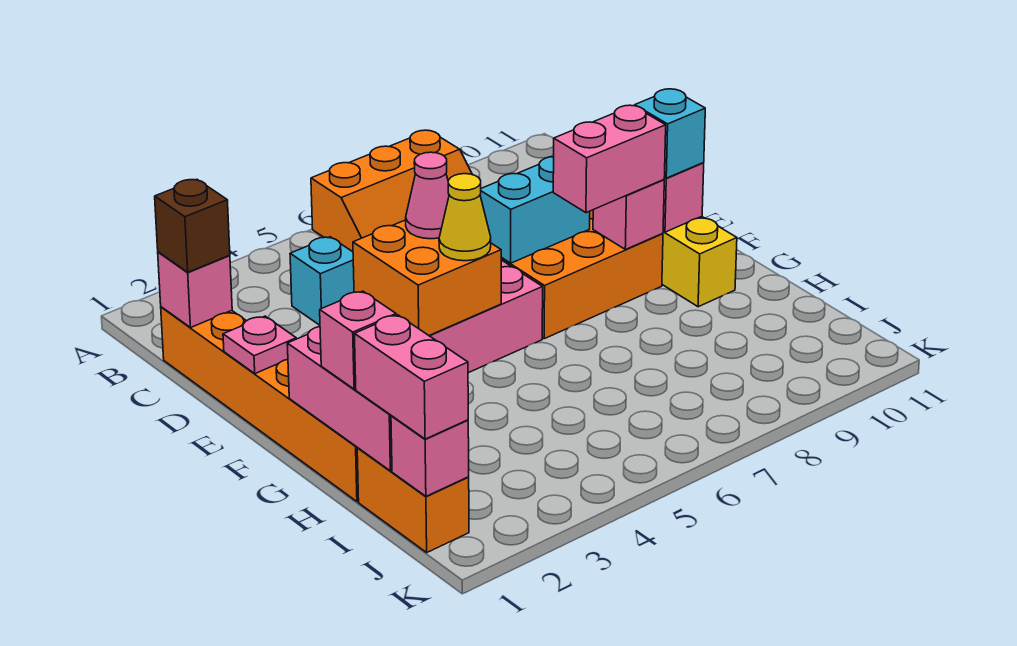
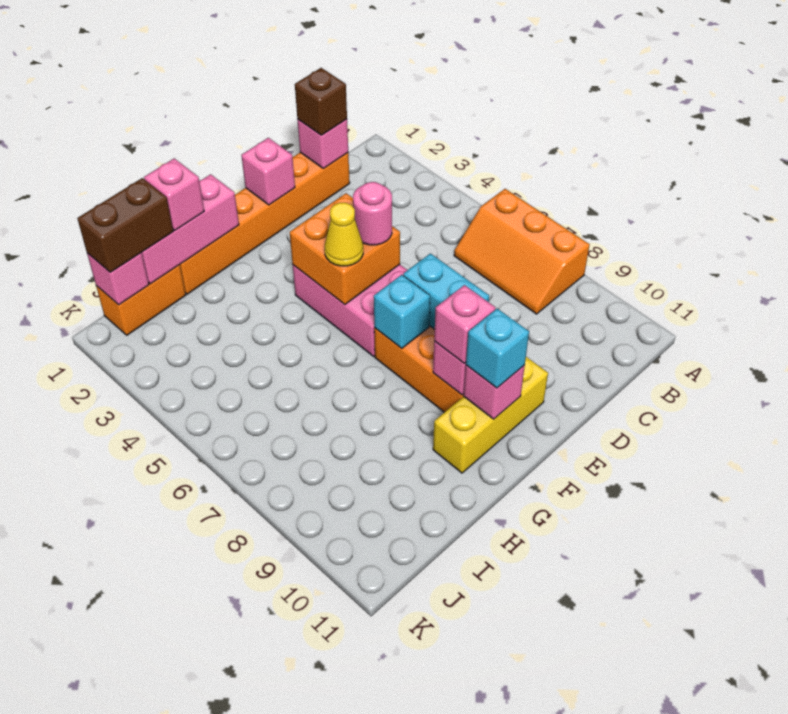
cyan brick C4 level 1 -> cyan brick F7 level 2
pink plate E1 level 2 -> pink brick E1 level 2
pink cone E5 level 3 -> pink round brick E5 level 3
pink brick F8:F9 level 3 -> pink brick F9 level 3
pink brick I1:J1 level 3 -> brown brick I1:J1 level 3

